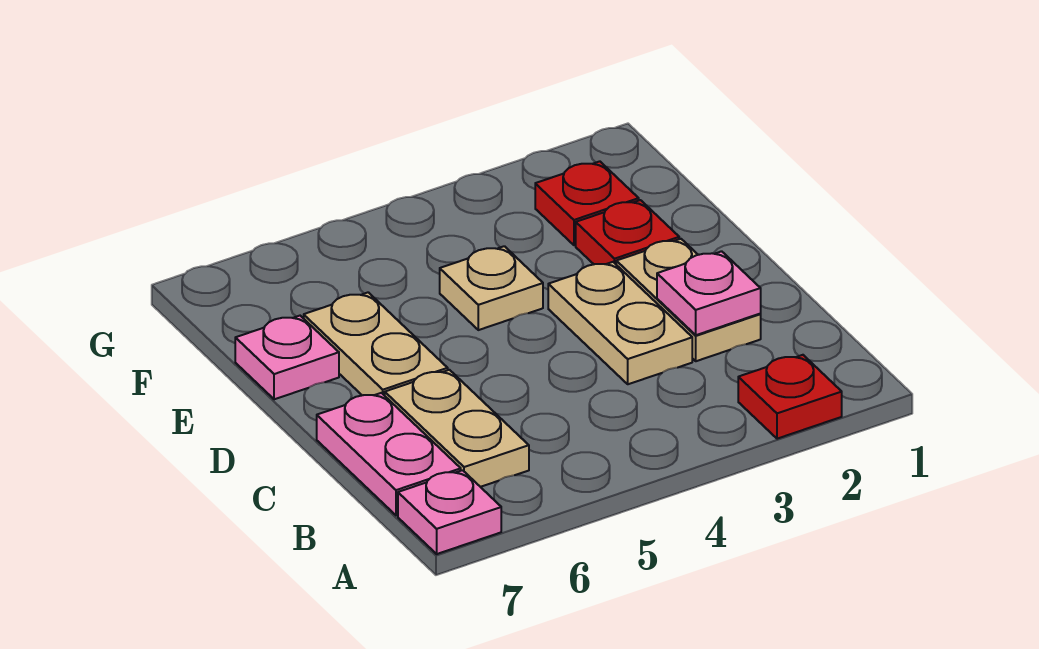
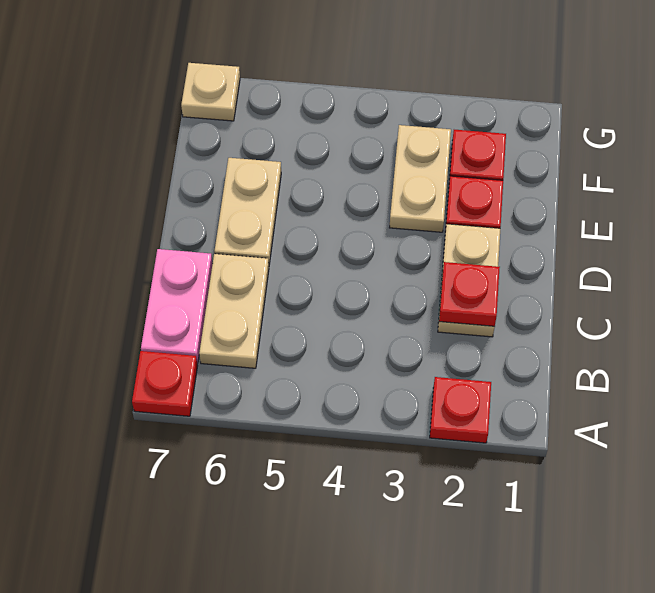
pink plate A7 level 1 -> red plate A7 level 1
pink plate C2 level 2 -> red plate C2 level 2
tan plate C3:D3 level 1 -> tan plate E3:F3 level 1
tan plate E4 level 1 -> tan plate G7 level 1
pink plate E7 level 1 -> none

